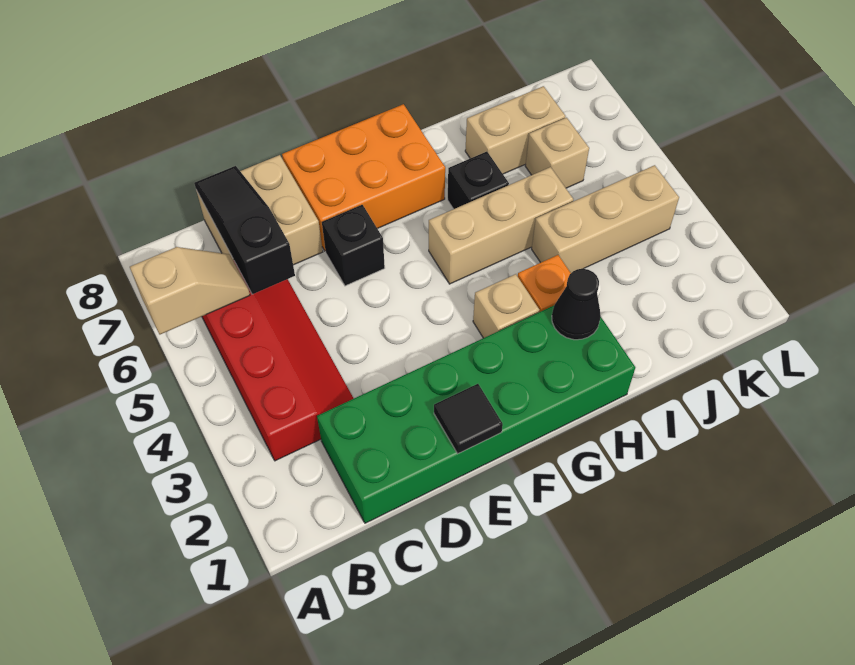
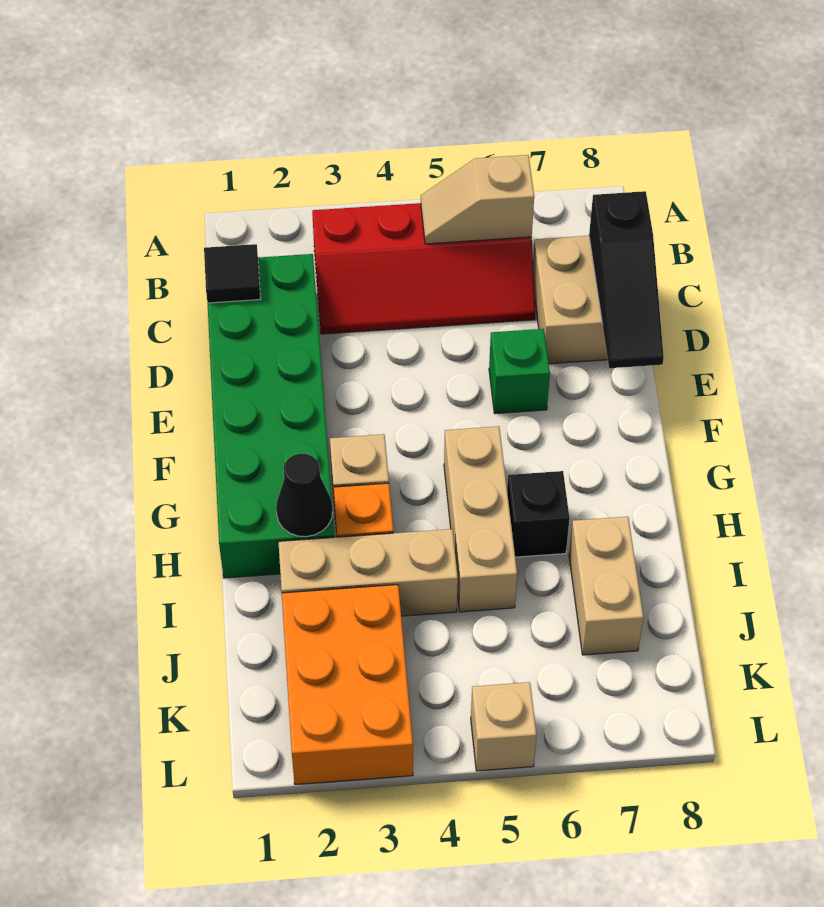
tan slope A6:B6 level 2 top A -> tan slope B5:B6 level 2 top 6
black slope C6:C8 level 2 top 6 -> black slope C8:E8 level 2 top C
black tile E1 level 2 -> black tile C1 level 2
black brick E6 level 1 -> green brick E6 level 1
orange brick E7:G8 level 1 -> orange brick J2:L3 level 1
tan brick I4:K4 level 1 -> tan brick I2:I4 level 1
tan brick J6 level 1 -> tan brick L5 level 1

